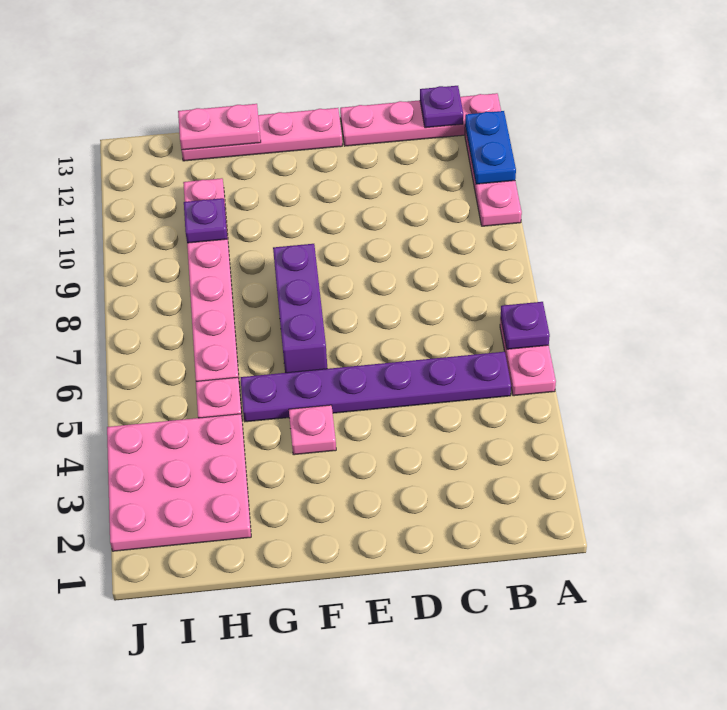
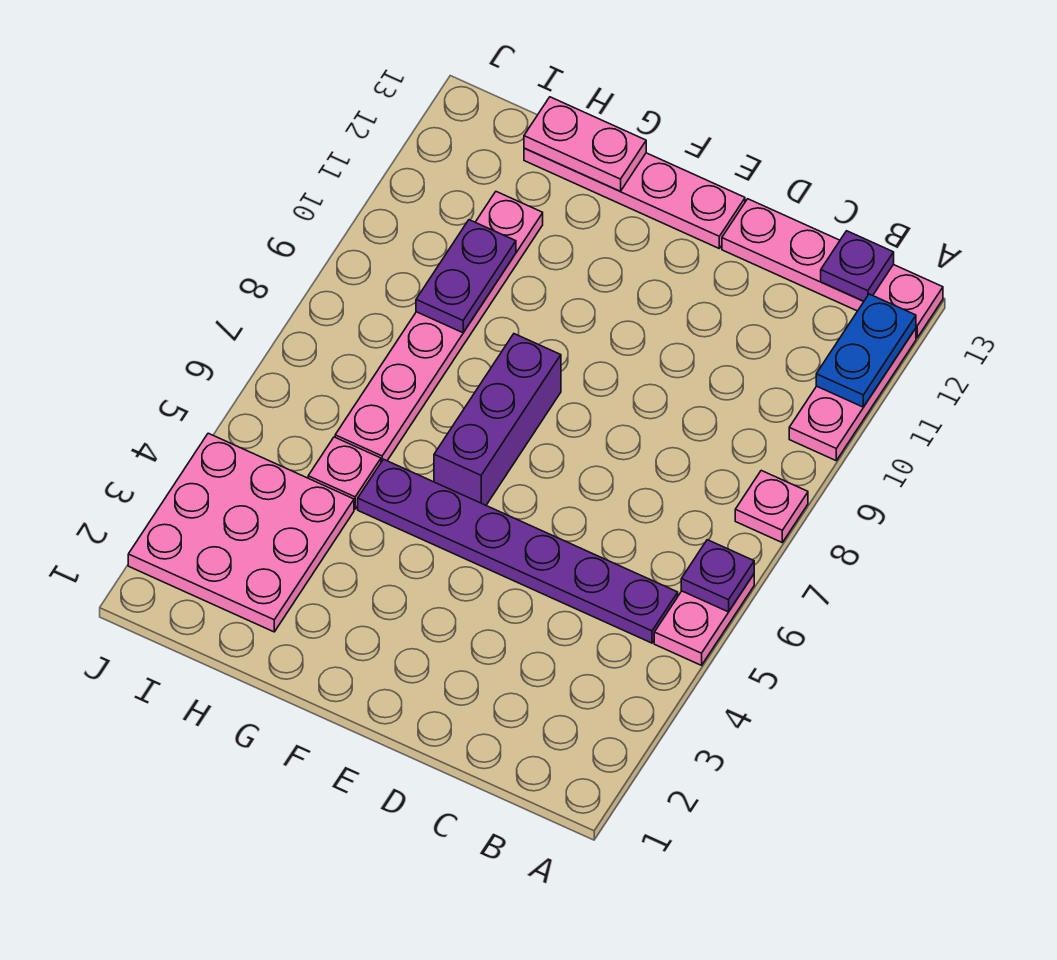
pink plate F4 level 1 -> pink plate A8 level 1
purple plate H10 level 2 -> purple plate H9:H10 level 2

